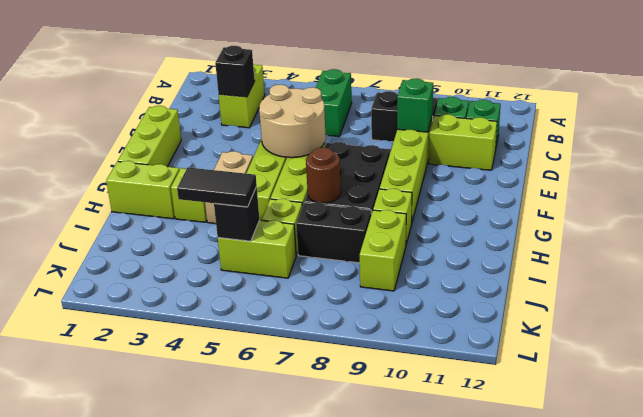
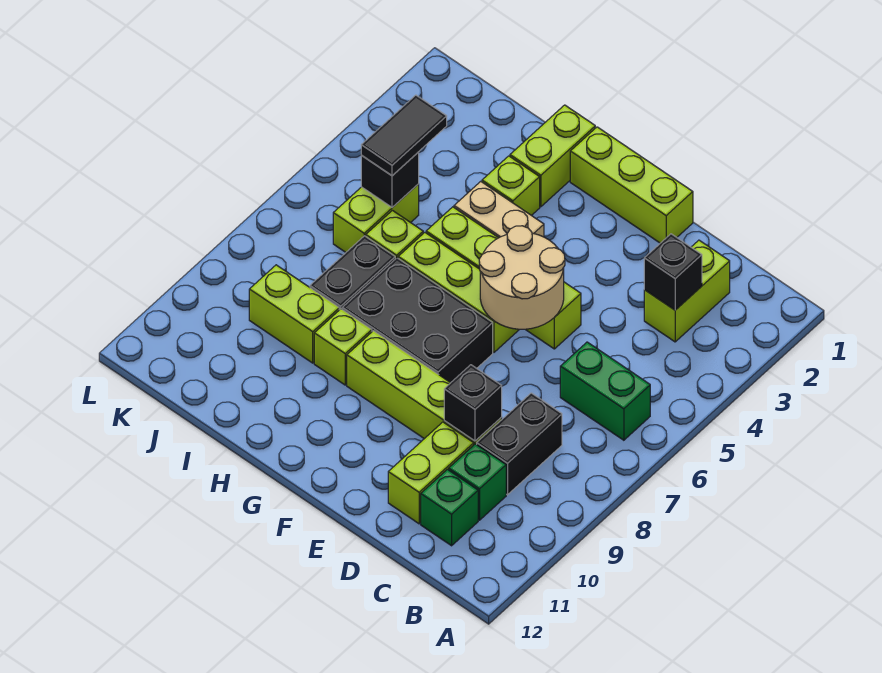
lime brick B3:C3 level 1 -> lime brick C2:C3 level 1
green brick D9 level 2 -> black brick D9 level 2
brown round brick H7 level 2 -> none

